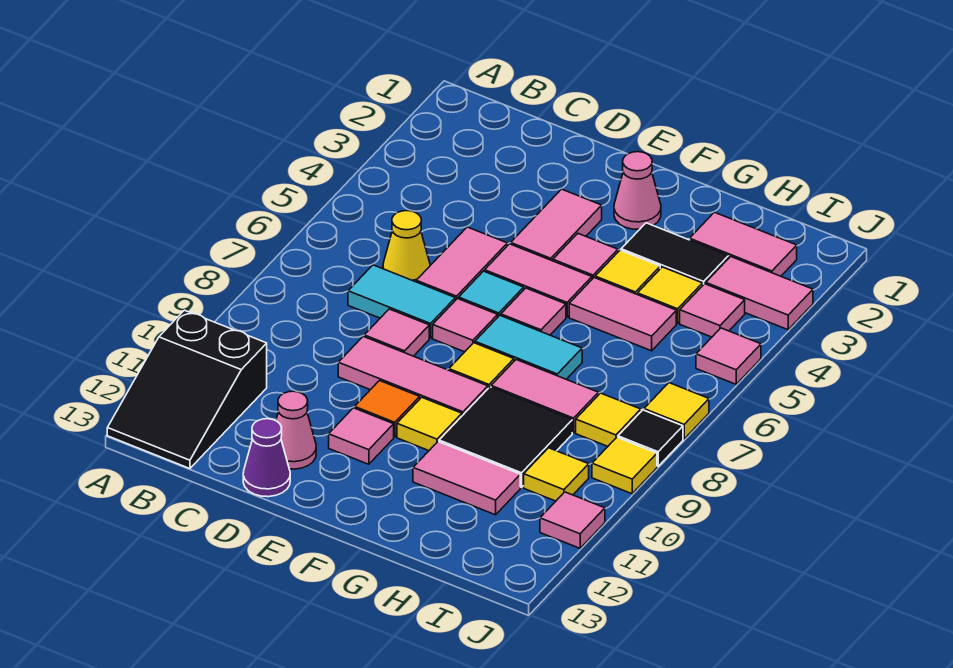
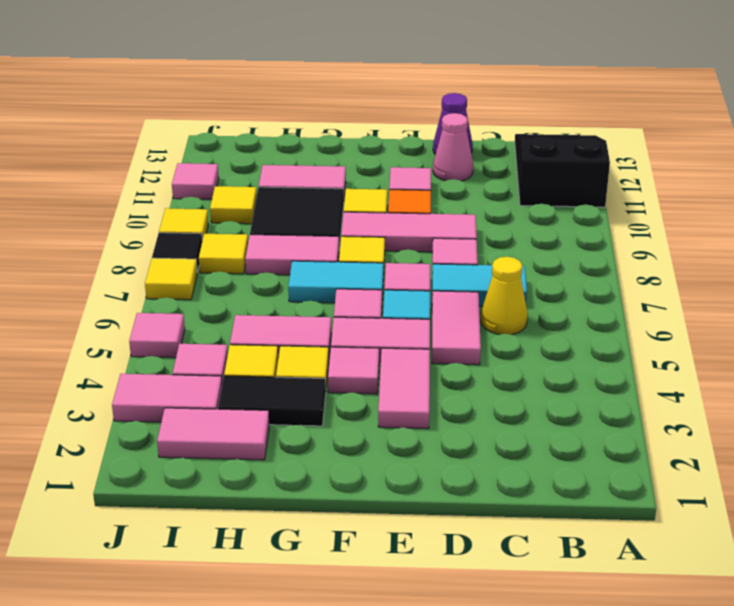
pink cone F2 level 1 -> none

